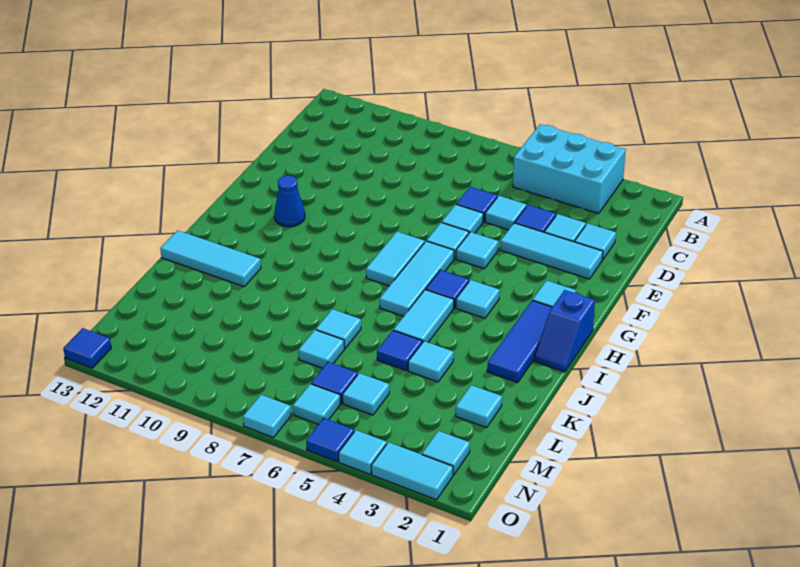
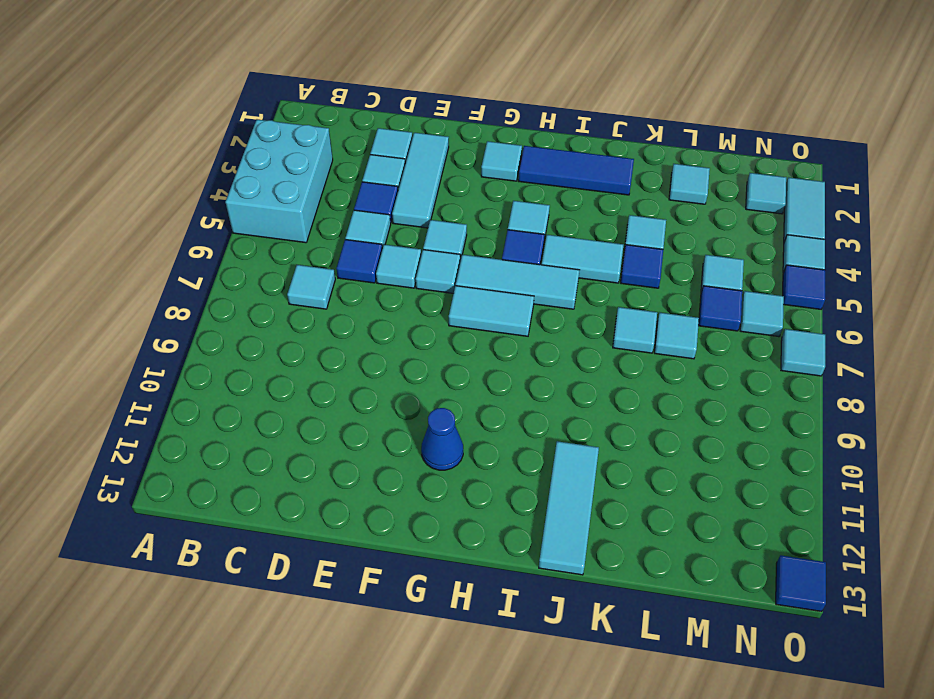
none -> cyan tile C7 level 1
blue slope H1:I1 level 1 top H -> none

